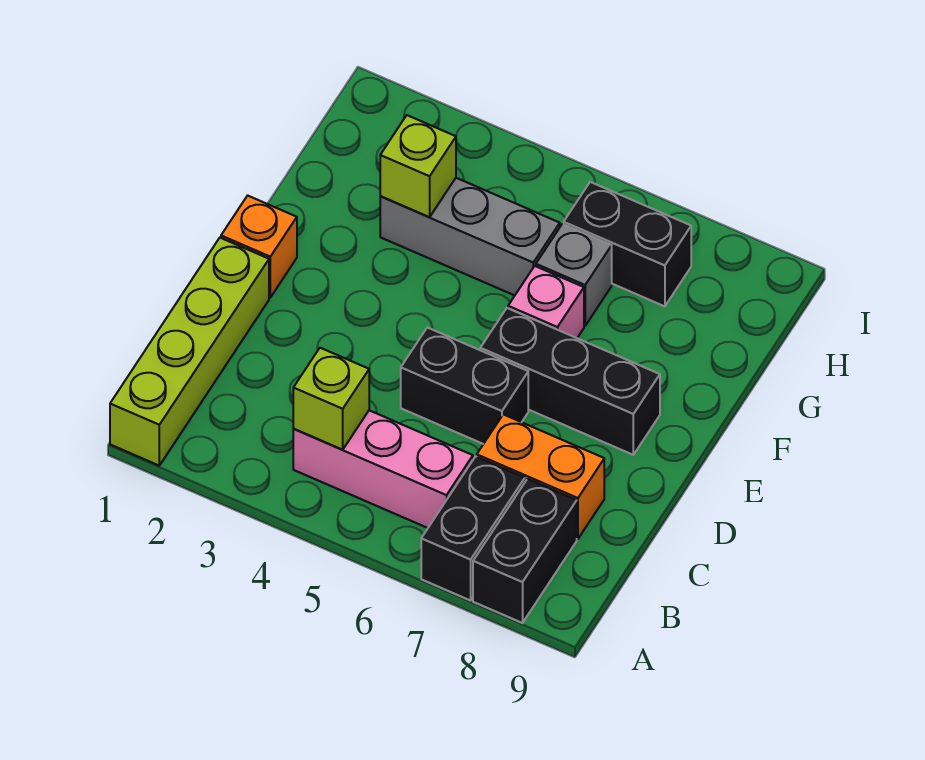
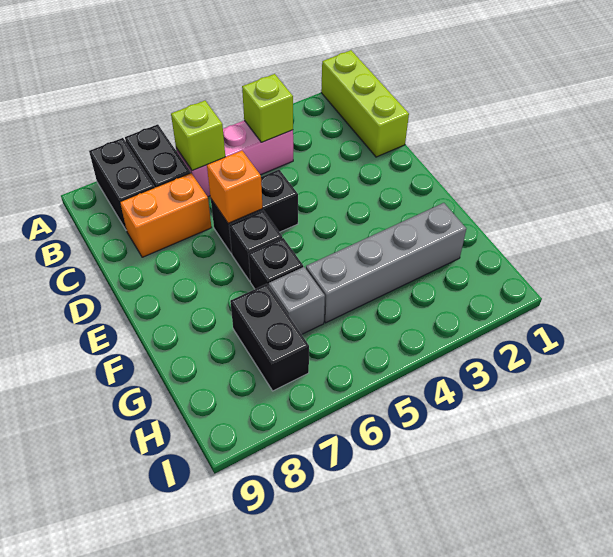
lime brick A1:D1 level 1 -> lime brick A1:C1 level 1
orange brick E1 level 1 -> orange brick D6 level 2
black brick E6:E8 level 1 -> black brick E6 level 1
pink brick F6 level 1 -> black brick F6 level 1
grey brick G3:G5 level 1 -> grey brick G2:G5 level 1
lime brick G3 level 2 -> lime brick B6 level 2
black brick H6:H7 level 1 -> black brick G7:H7 level 1

